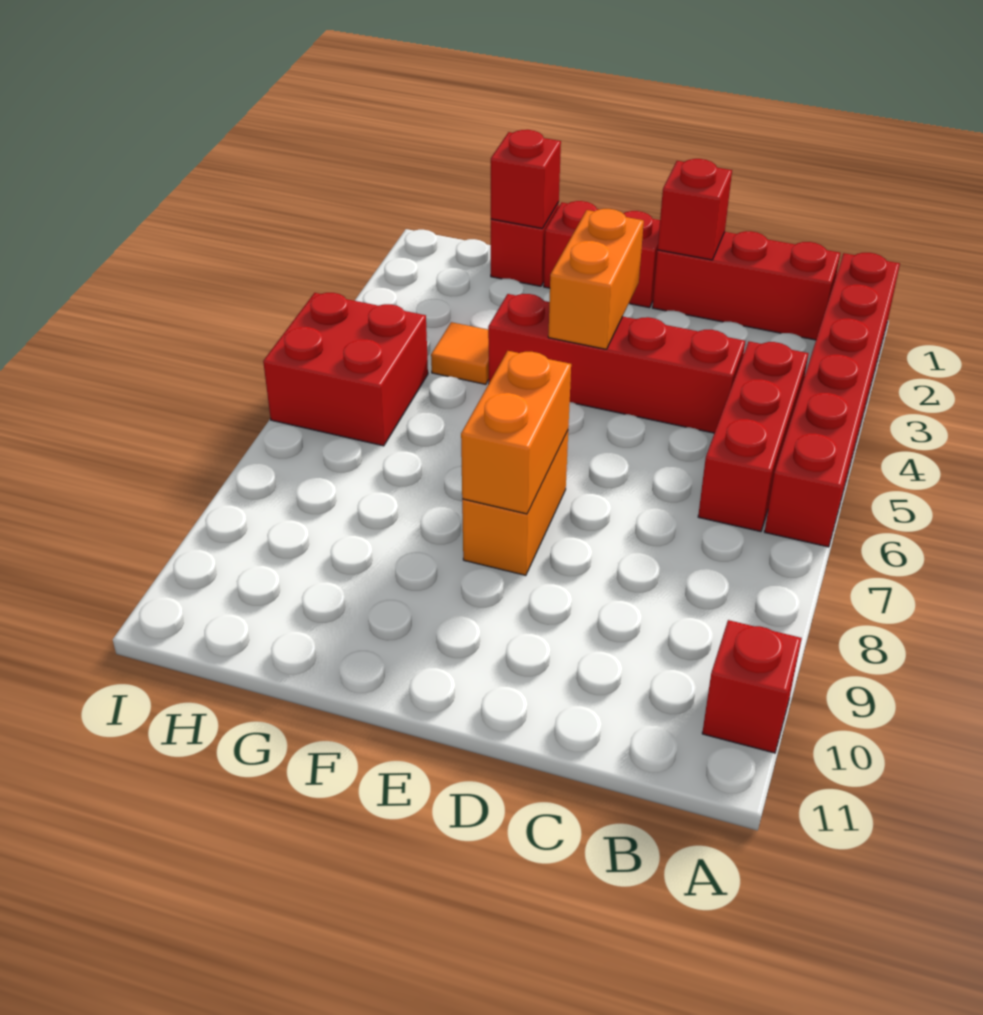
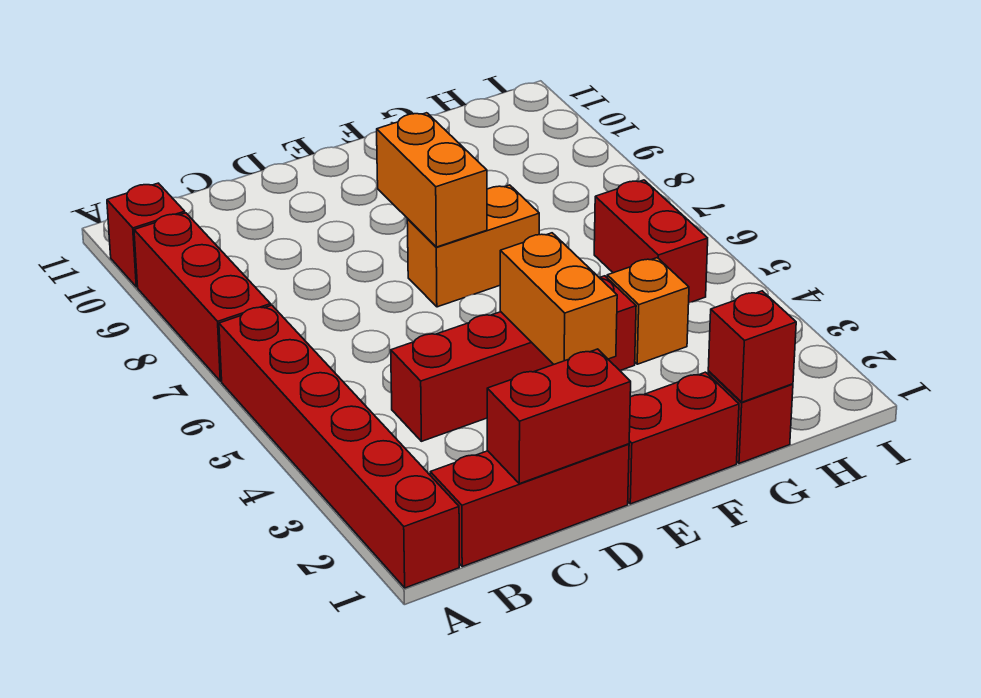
red brick B4:B6 level 1 -> red brick A7:A9 level 1
red brick D1 level 2 -> red brick C1:D1 level 2
orange brick E7:E8 level 1 -> orange brick E7:F7 level 1
orange tile G4 level 1 -> orange brick G4 level 1
red brick H5:I6 level 1 -> red brick H5:H6 level 1

